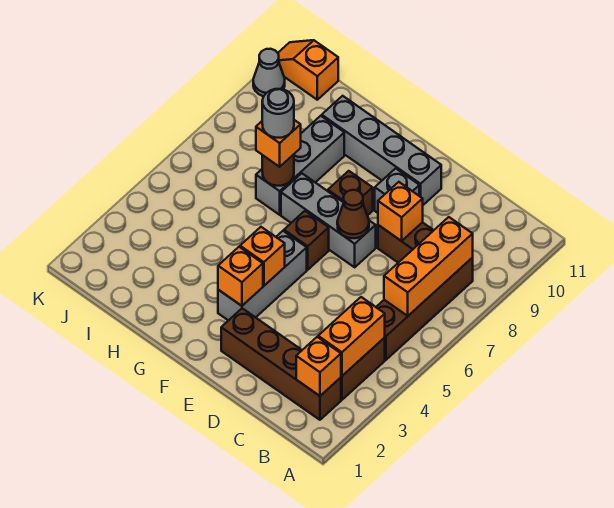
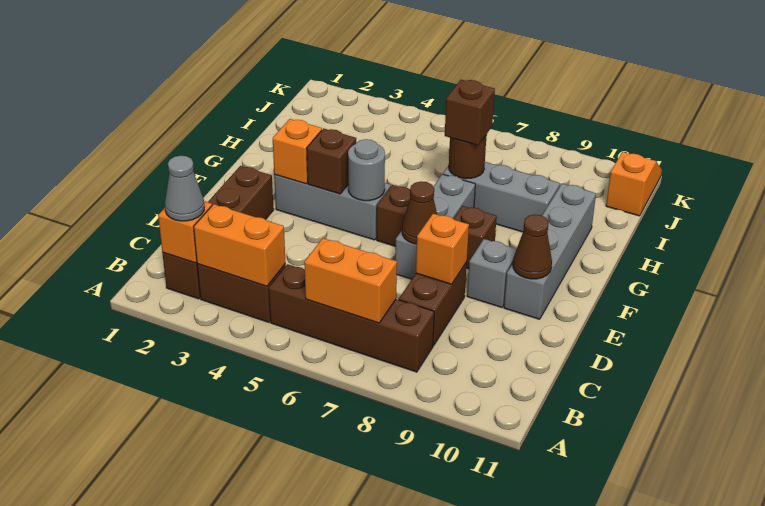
orange brick B6:B8 level 2 -> orange brick B6:B7 level 2
none -> brown cone E10 level 2
orange brick F4 level 2 -> brown brick F4 level 2
orange brick H7 level 3 -> brown brick H7 level 3
grey round brick H7 level 4 -> grey round brick F5 level 2
grey cone K10 level 1 -> grey cone B2 level 3

